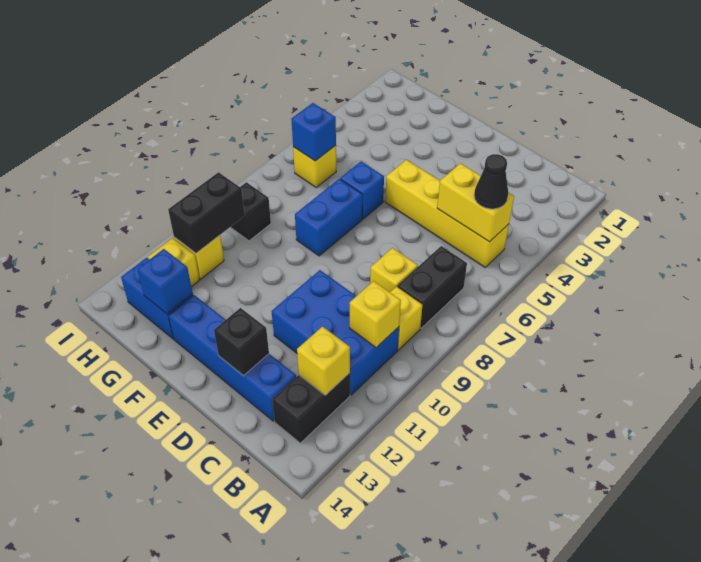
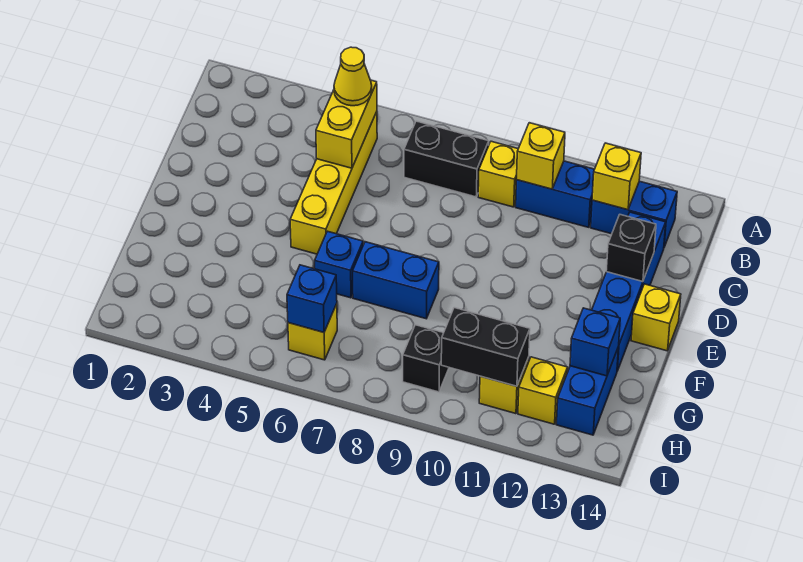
black cone B5 level 3 -> yellow cone B5 level 3
blue brick B10:D11 level 1 -> blue brick B10:B11 level 1
black brick B12:B13 level 1 -> blue brick B12:B13 level 1
yellow brick C8 level 1 -> yellow brick E14 level 1

